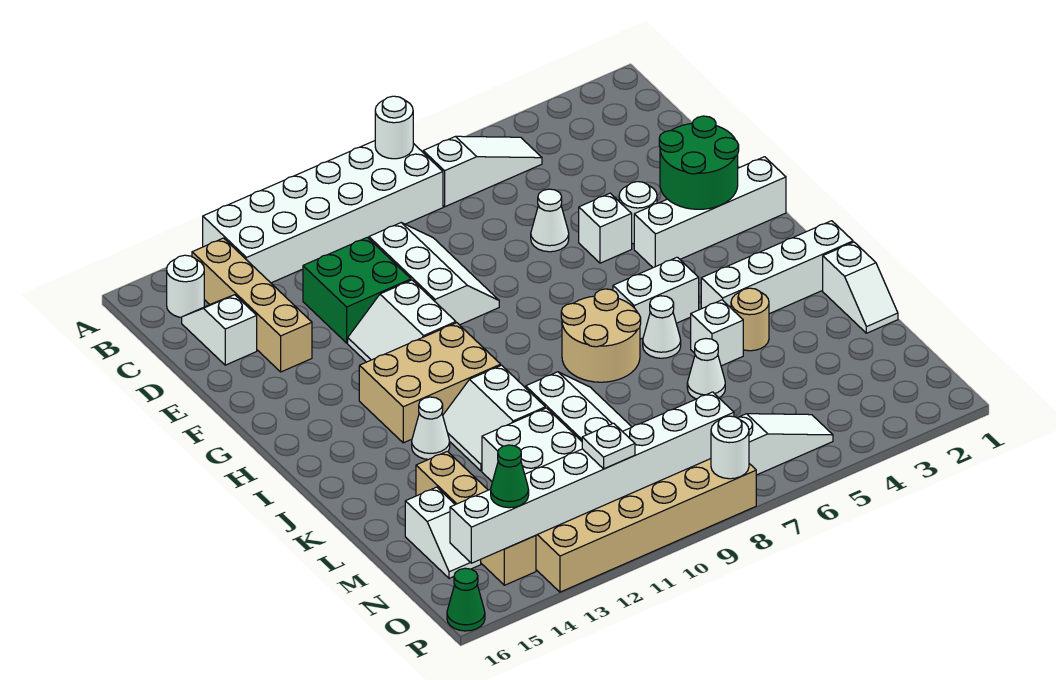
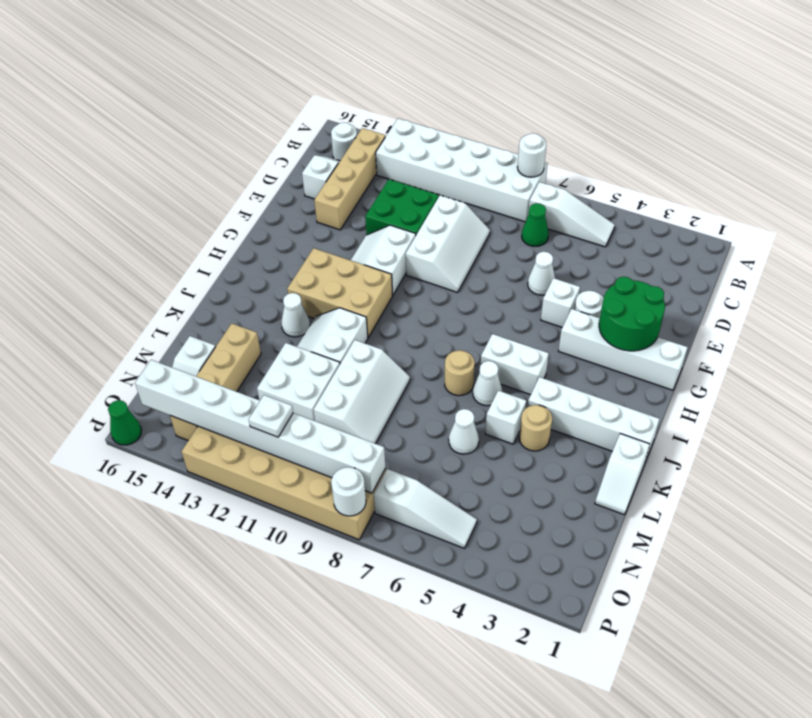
tan round brick I7:J8 level 1 -> tan round brick J7 level 1
green cone O14 level 3 -> green cone C7 level 1

